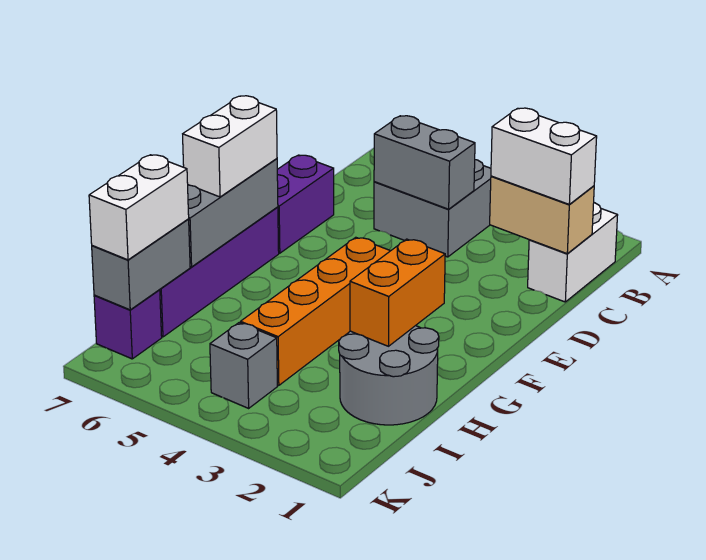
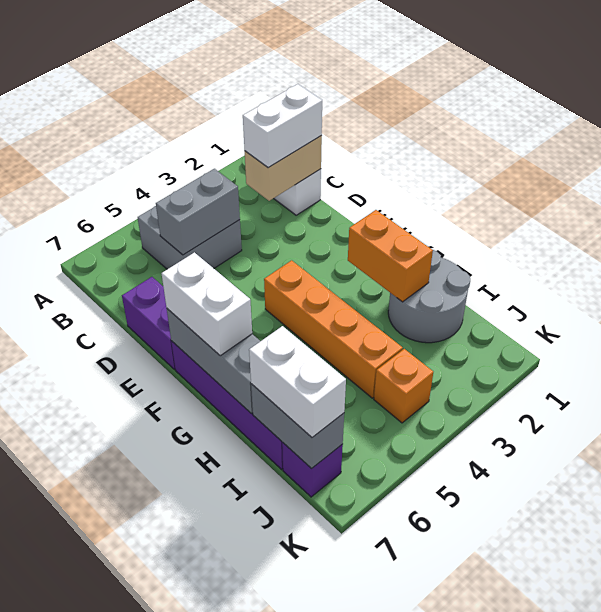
grey brick J4 level 1 -> orange brick J4 level 1

